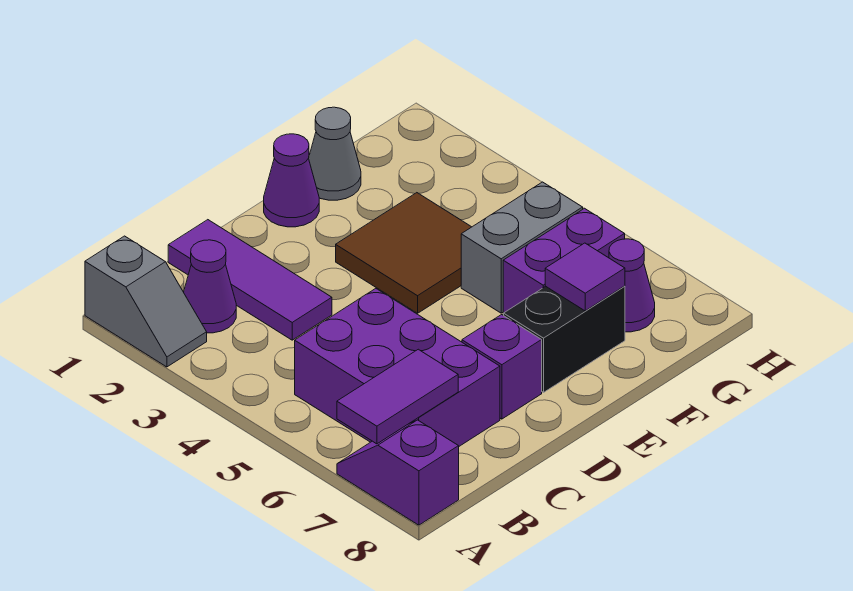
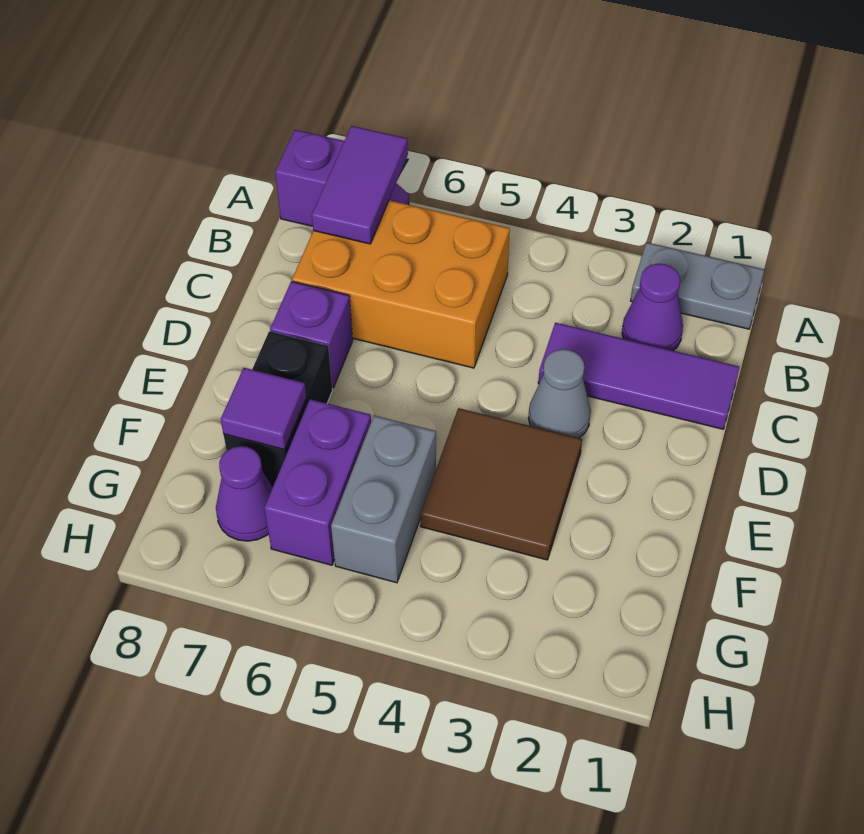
grey slope A1:A2 level 1 top 1 -> grey plate A1:A2 level 1
purple brick B5:C7 level 1 -> orange brick B5:C7 level 1
purple cone E1 level 1 -> none
grey cone F1 level 1 -> grey cone D3 level 1

